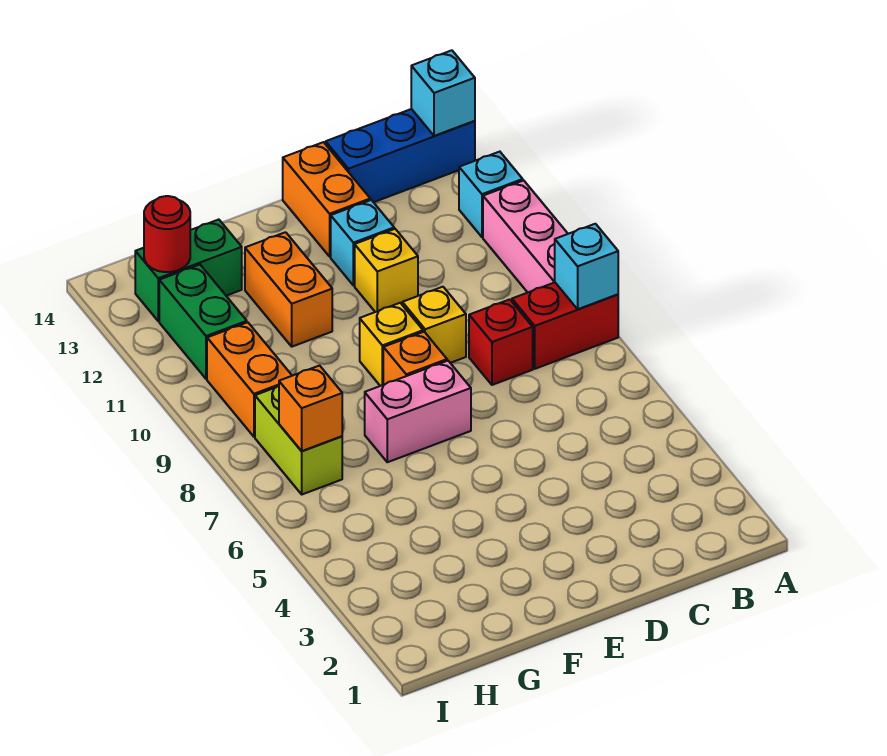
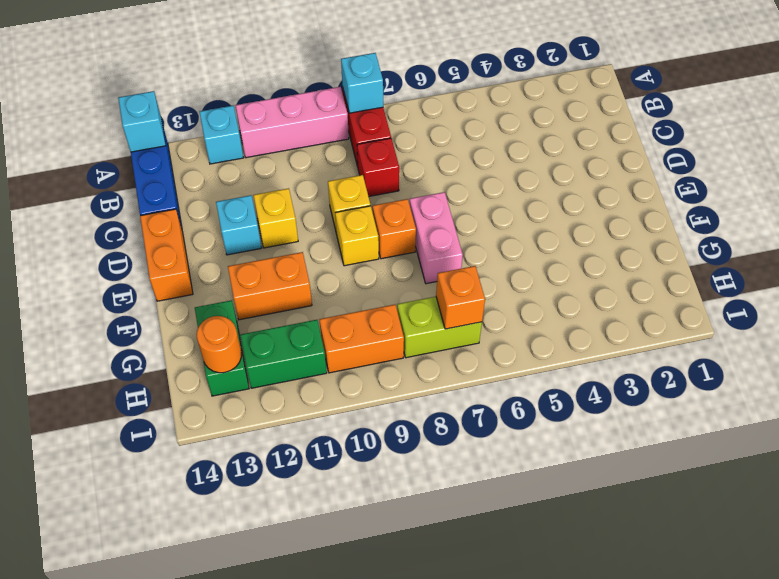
orange brick D13:D14 level 1 -> orange brick D14:E14 level 1
red round brick H13 level 2 -> orange round brick H13 level 2

